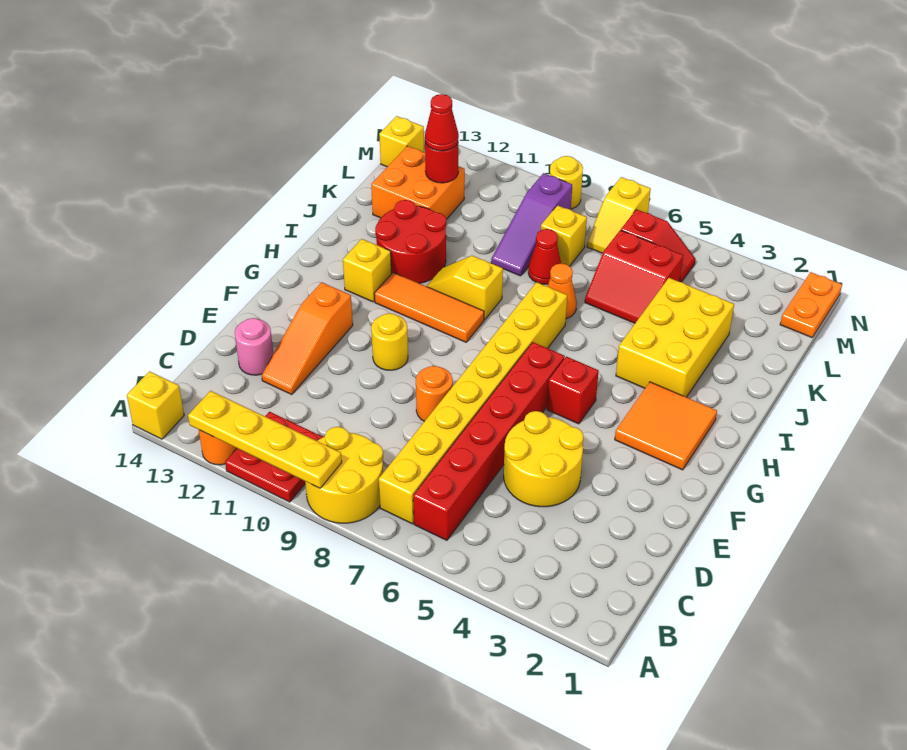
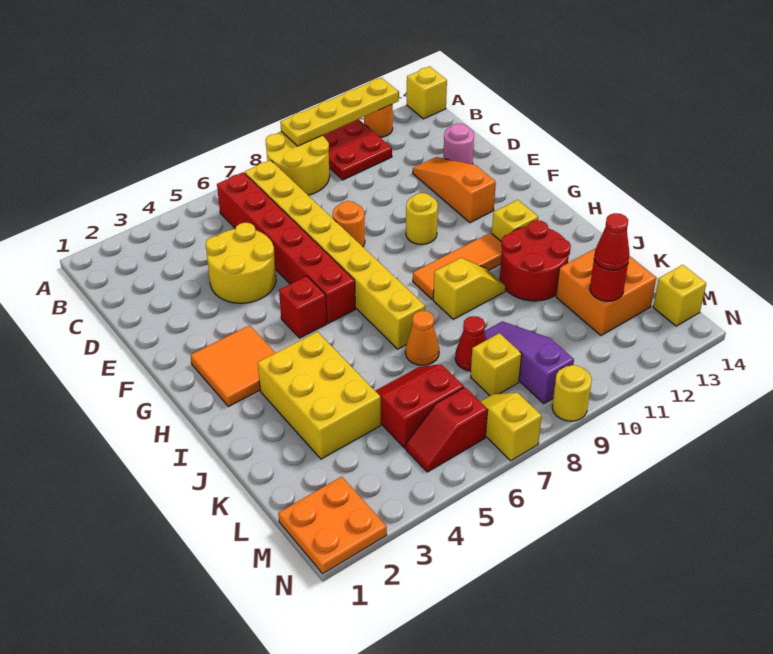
orange plate M1:N1 level 1 -> orange plate M1:N2 level 1

